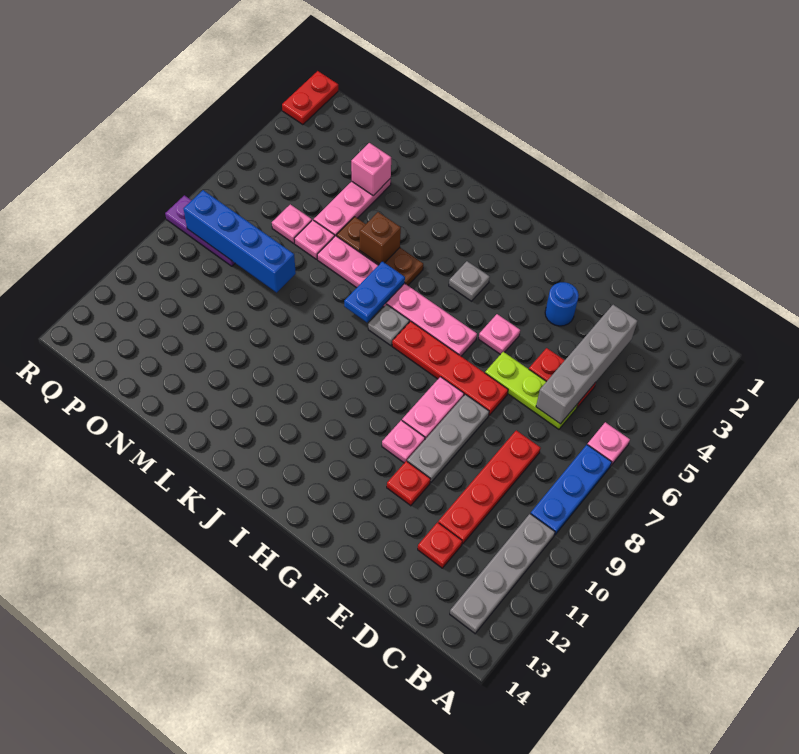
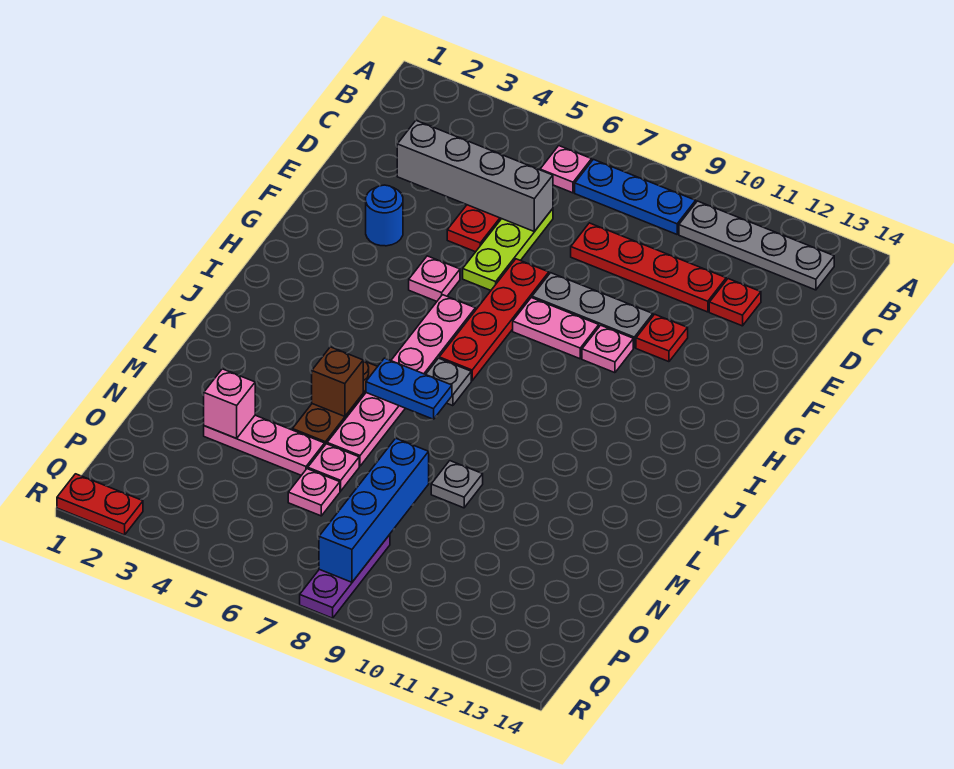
grey plate I4 level 1 -> grey plate M9 level 1

